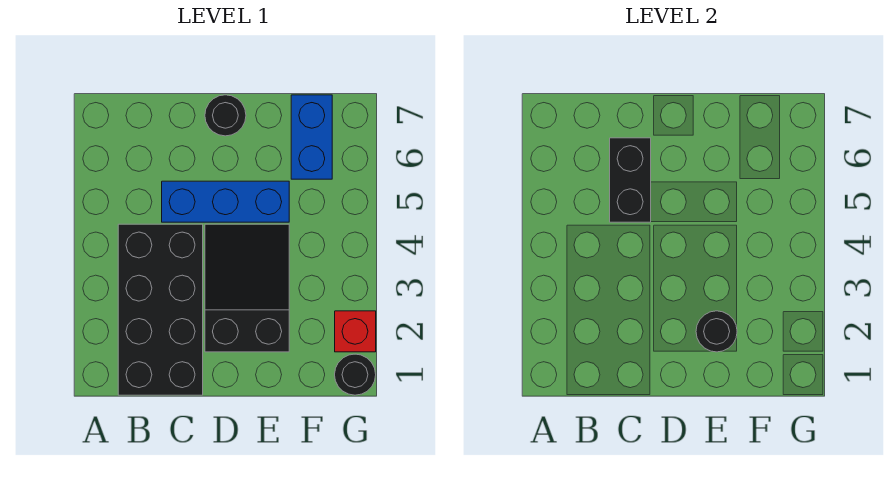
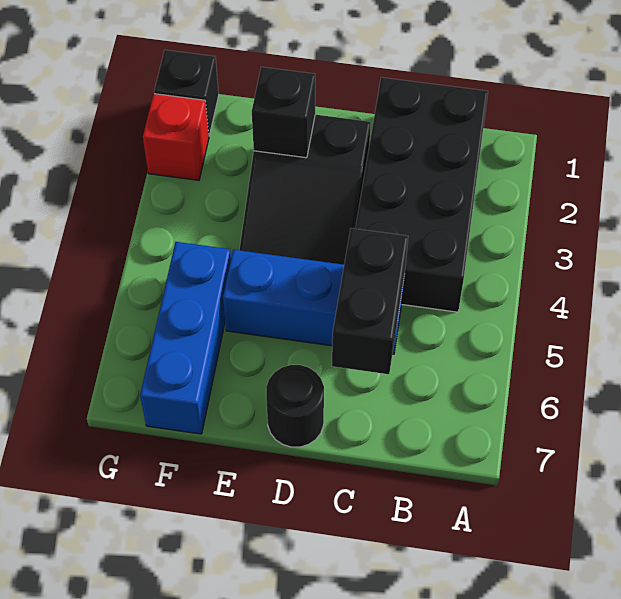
black round brick E2 level 2 -> black brick E2 level 2
blue brick F6:F7 level 1 -> blue brick F5:F7 level 1
black round brick G1 level 1 -> black brick G1 level 1

